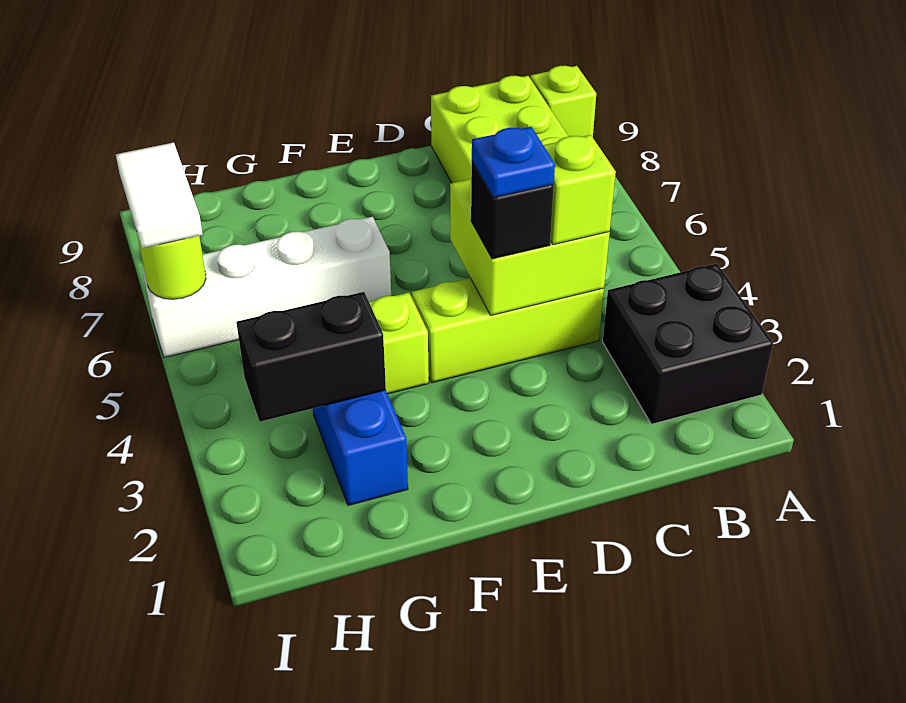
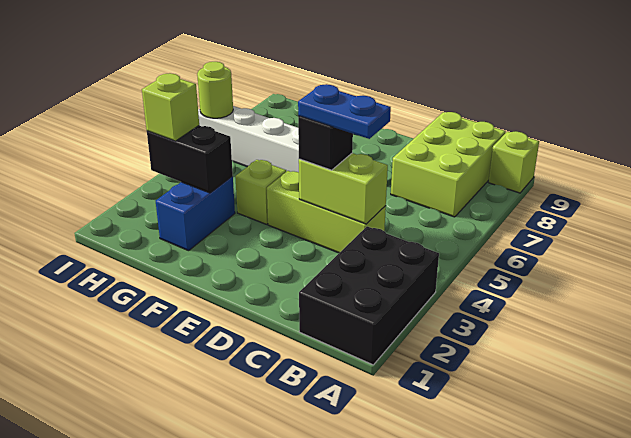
black brick A2:B3 level 1 -> black brick A1:B3 level 1
lime brick C4:D5 level 2 -> lime brick C4:D4 level 2
lime brick C4 level 3 -> lime brick H3 level 3
blue plate D4 level 4 -> blue plate C4:D4 level 4
white tile I6:I7 level 3 -> none

